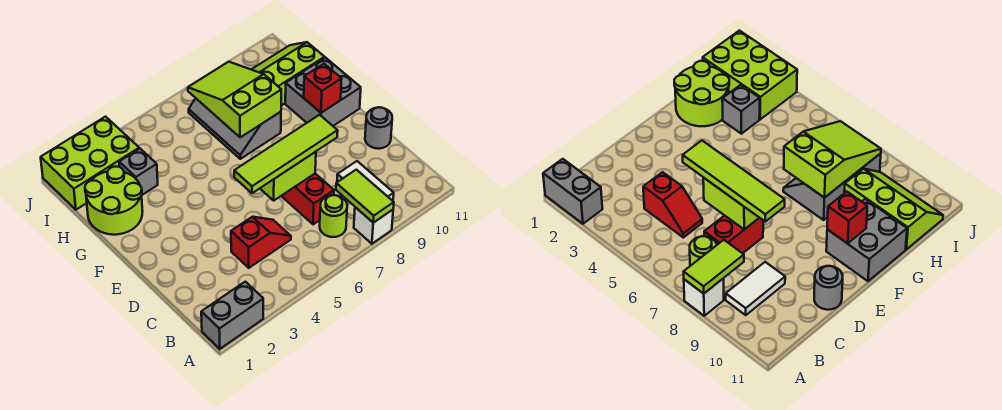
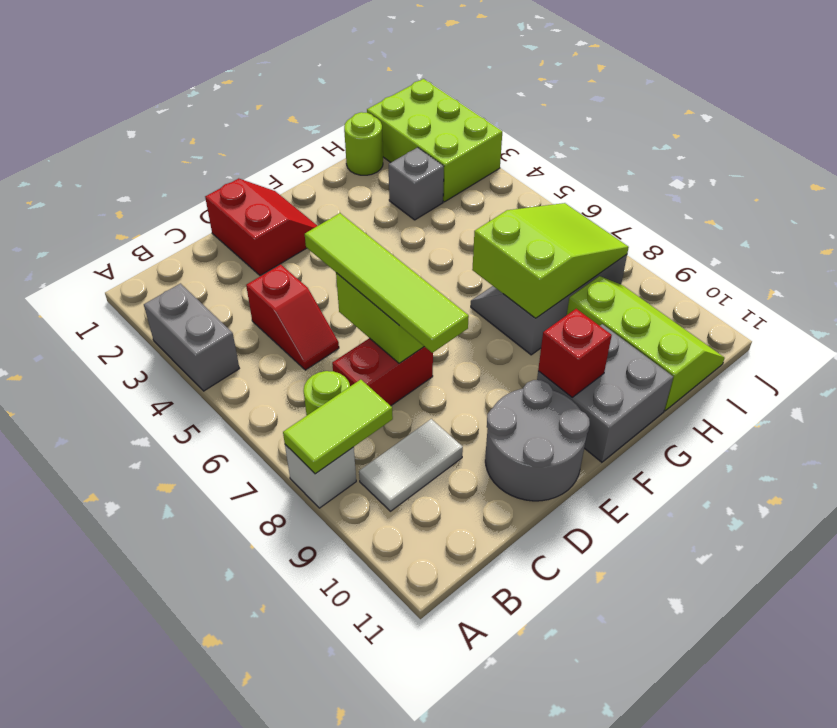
grey brick A1:A2 level 1 -> grey brick A3:A4 level 1
none -> red slope D1:E2 level 1 top D
grey round brick D11 level 1 -> grey round brick D10:E11 level 1
lime round brick G1:H2 level 1 -> lime round brick H1 level 1

